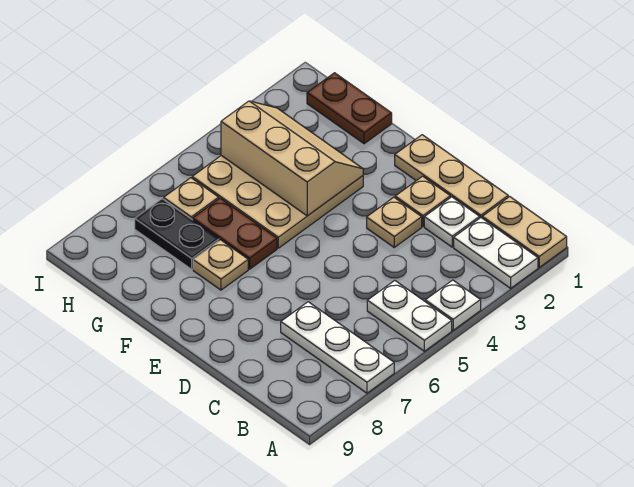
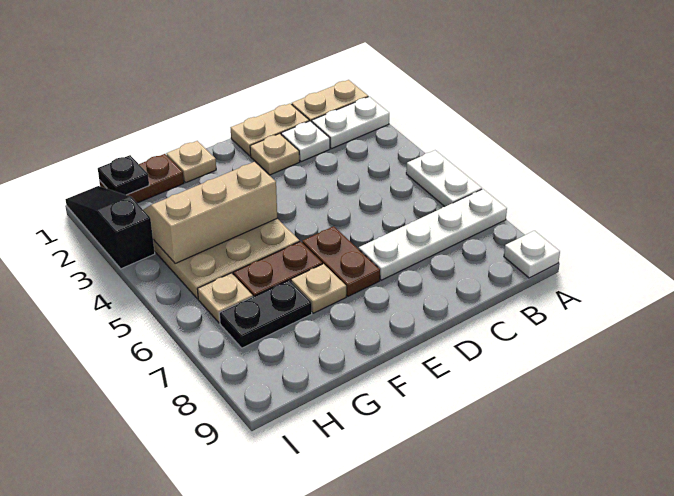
white plate A4 level 1 -> white plate A9 level 1
white plate A5:B5 level 1 -> white plate A5:A6 level 1
white plate A7:C7 level 1 -> white plate A7:D7 level 1
tan plate C1:E1 level 1 -> tan plate C1:D1 level 1
tan plate D3 level 1 -> tan plate F1 level 1
none -> brown plate E6:E7 level 1
none -> black plate H1 level 2
none -> black slope I1:I3 level 1 top 3

